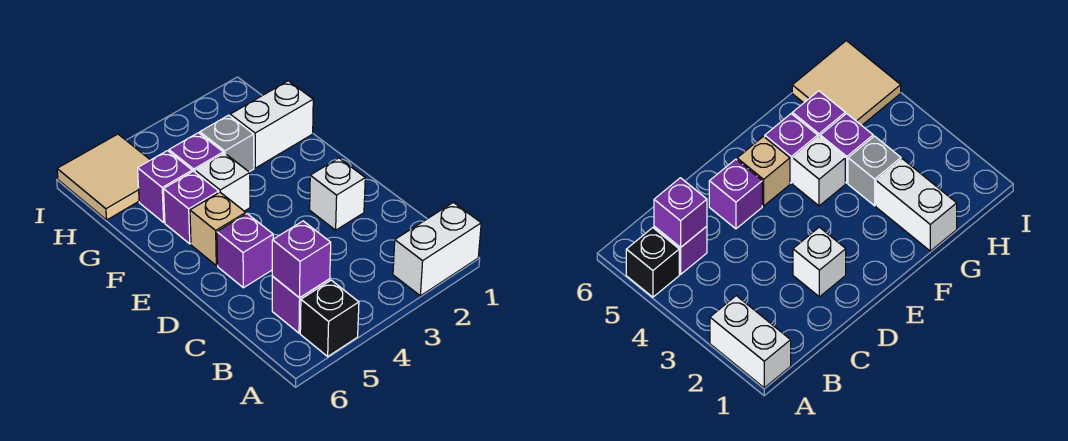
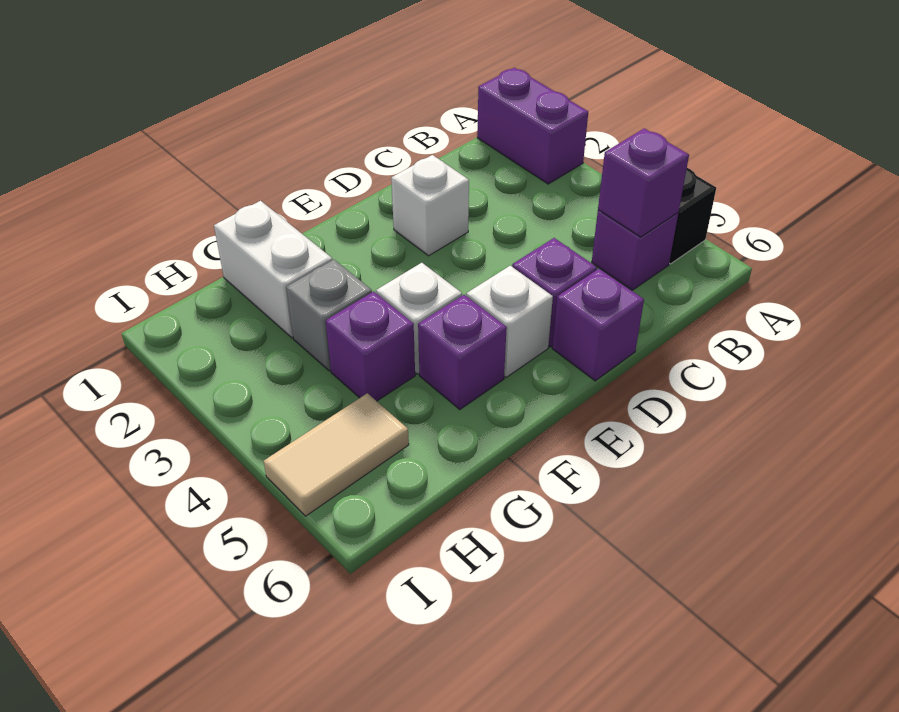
white brick A1:A2 level 1 -> purple brick A1:A2 level 1
tan brick E5 level 1 -> white brick E5 level 1
purple brick G5 level 1 -> purple brick D6 level 1
tan tile H5:I6 level 1 -> tan tile H5:I5 level 1

